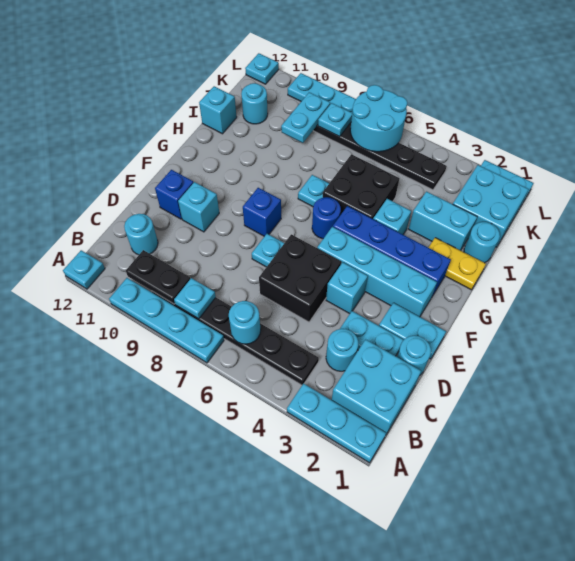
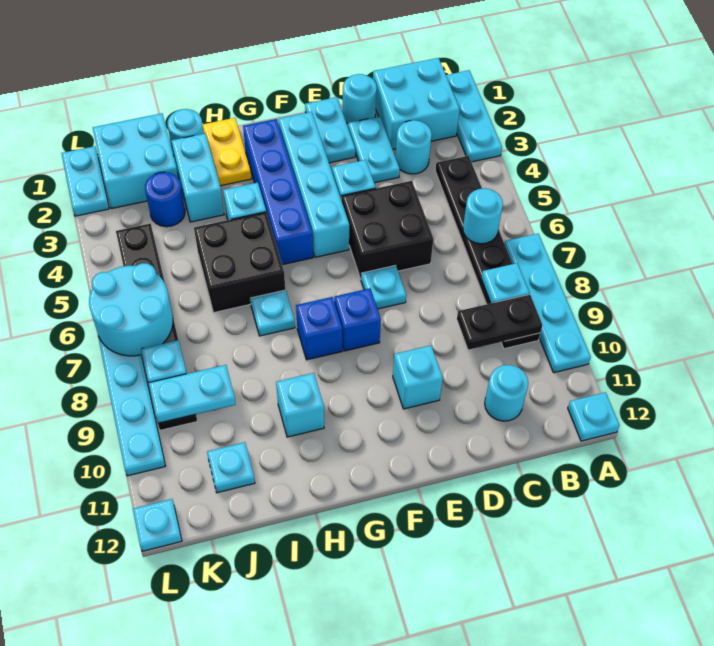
black plate B9:B10 level 2 -> black plate B9:C9 level 2
blue brick E11 level 1 -> blue brick G8 level 1
blue round brick G6 level 1 -> blue round brick J3 level 1
cyan brick I12 level 1 -> cyan brick H10 level 1
cyan round brick J11 level 1 -> cyan plate J11 level 1

